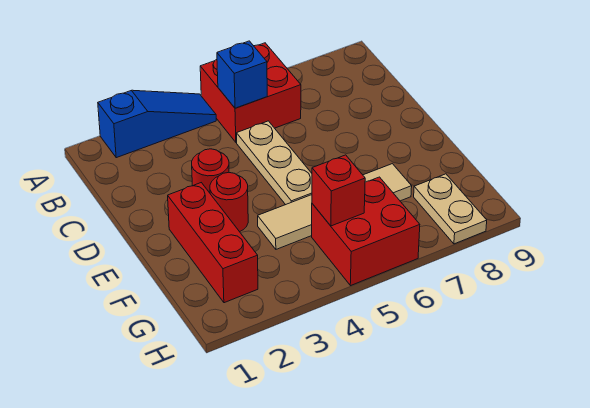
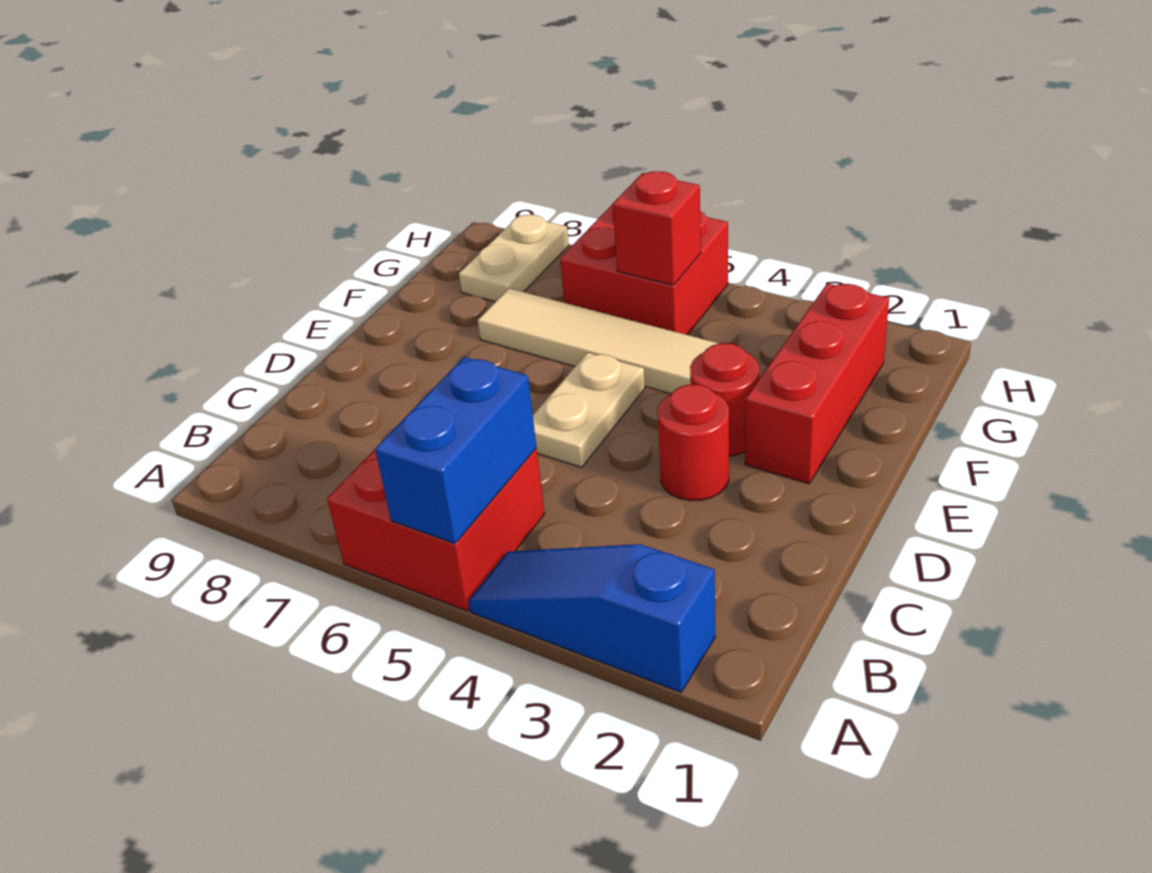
blue brick B5 level 2 -> blue brick A5:B5 level 2
tan plate C5:E5 level 1 -> tan plate D5:E5 level 1

